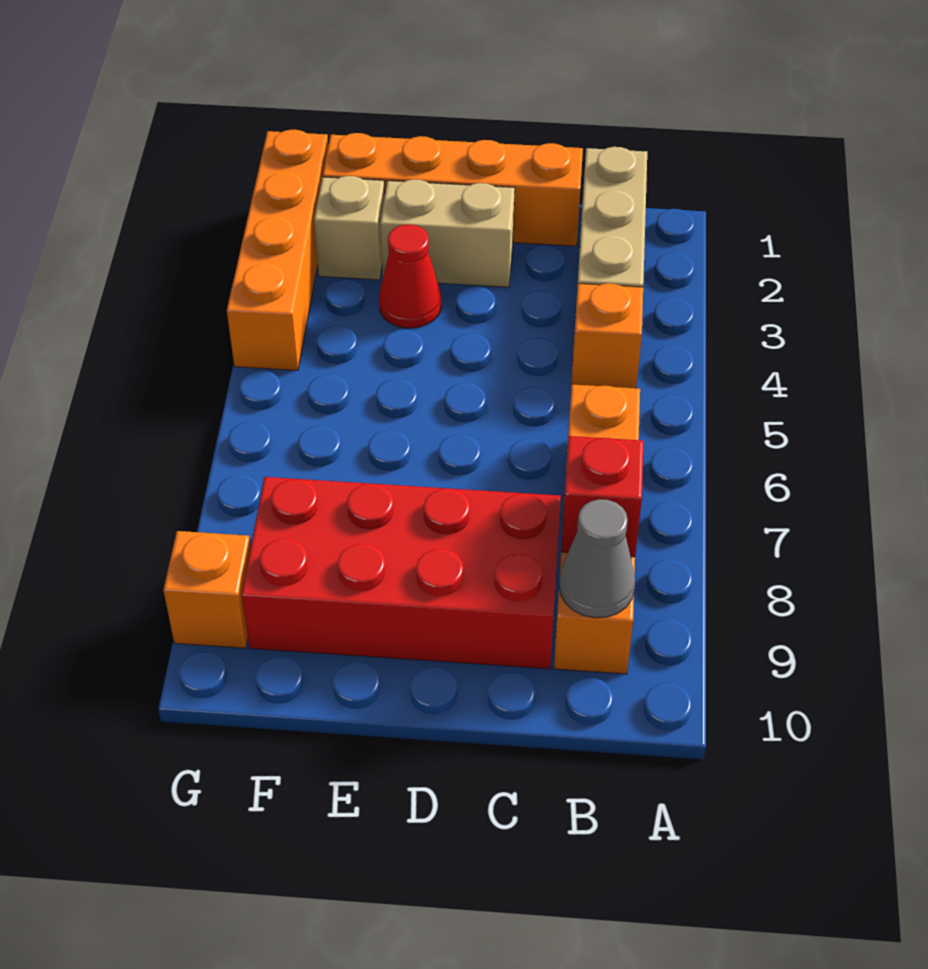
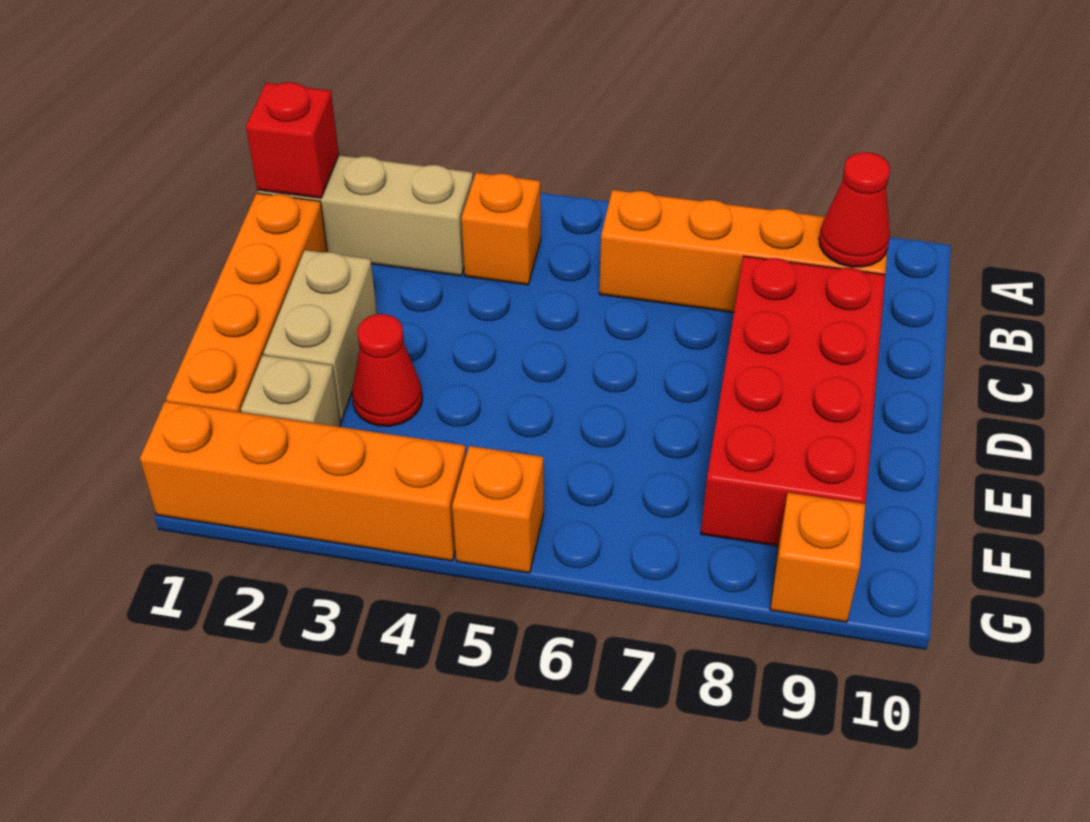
red brick B8 level 2 -> red brick B1 level 2
grey cone B9 level 2 -> red cone B9 level 2
none -> orange brick G5 level 1

